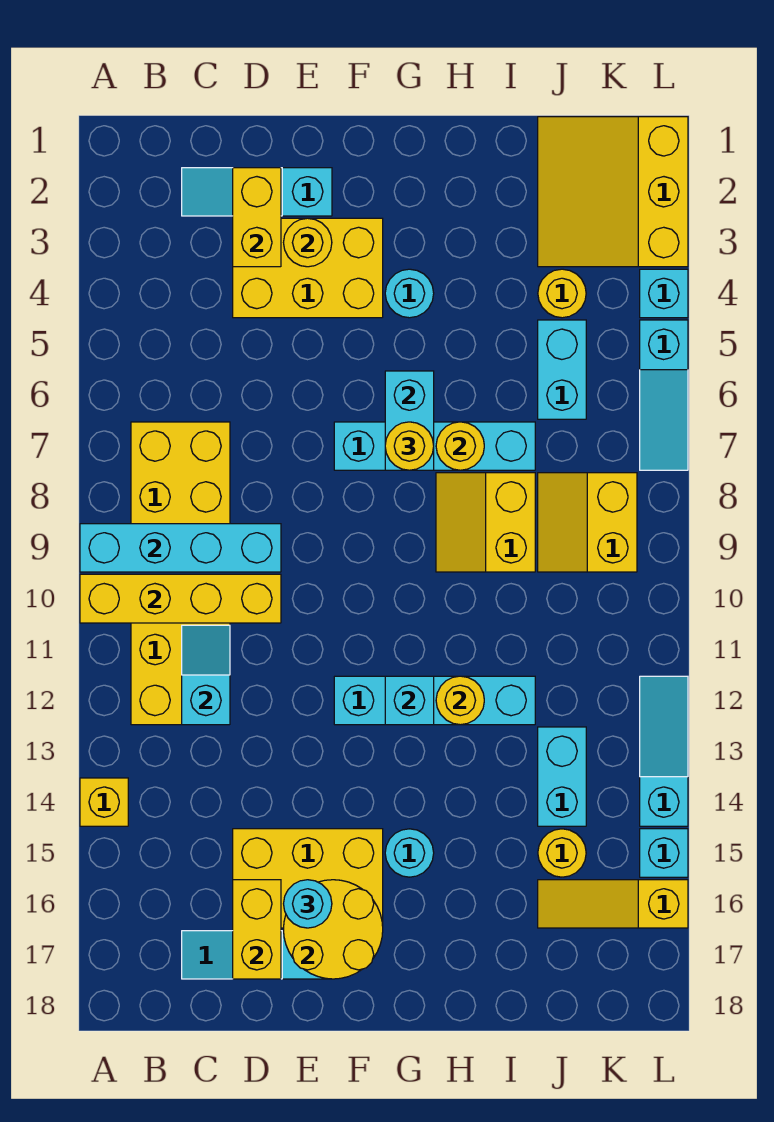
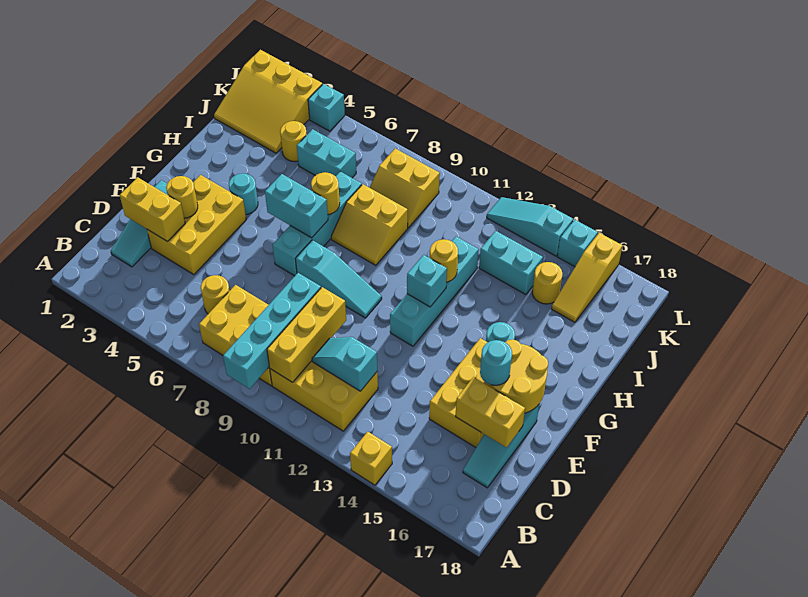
yellow brick A10:D10 level 2 -> yellow brick B10:D10 level 2
yellow round brick G7 level 3 -> yellow round brick C6 level 1
cyan slope L5:L7 level 1 top 5 -> cyan slope F8:F10 level 1 top 8

